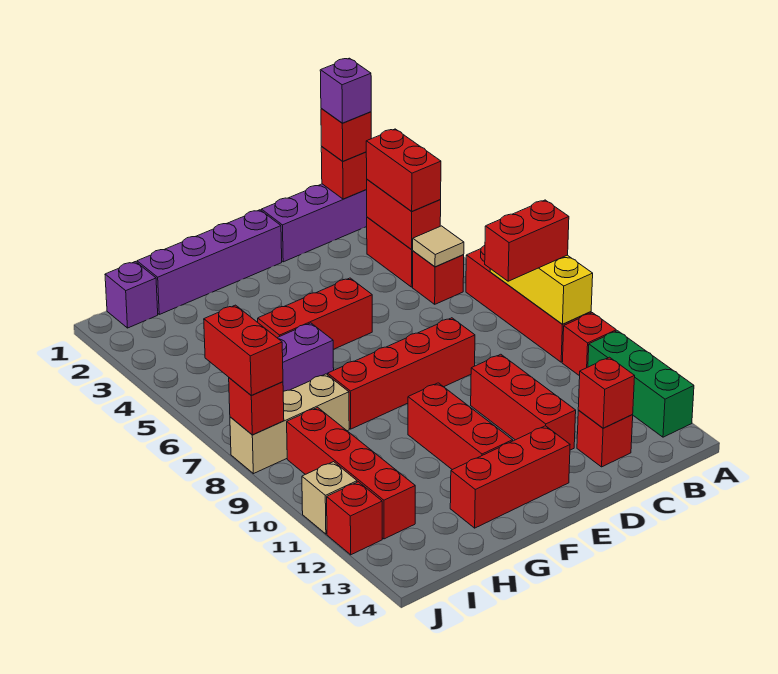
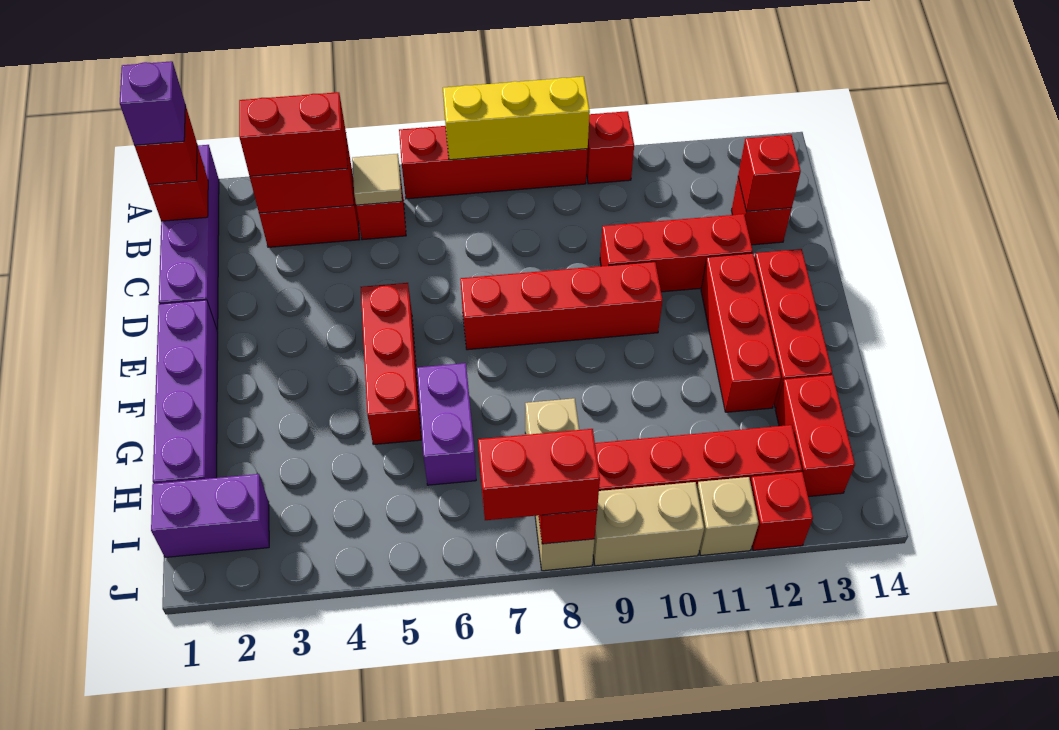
red brick A8:B8 level 3 -> red brick H13:I13 level 1
green brick A11:A13 level 1 -> none
red brick D8:G8 level 1 -> red brick E7:E10 level 1
red brick F10:F12 level 1 -> red brick E12:G12 level 1
purple brick I1 level 1 -> purple brick I1:I2 level 1
none -> tan brick J9:J10 level 1

